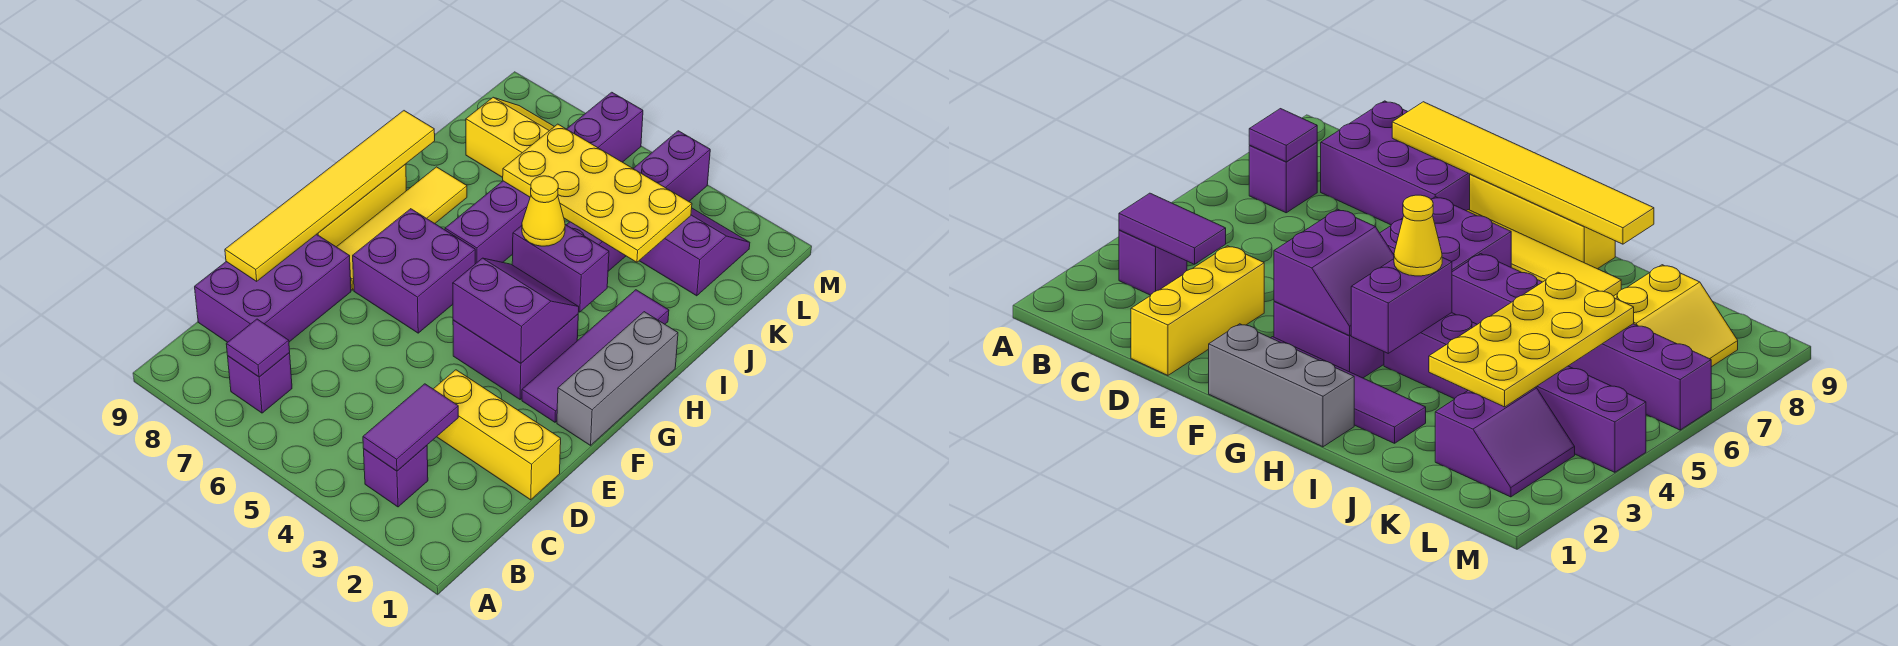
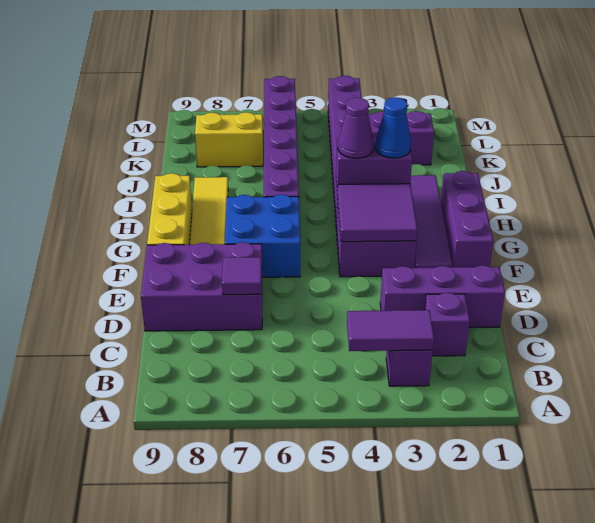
purple tile B3:C3 level 2 -> purple tile B3:B4 level 2
purple brick B7 level 1 -> purple brick C2 level 1
purple tile B7 level 2 -> purple tile D7 level 2
purple brick C8:E9 level 1 -> purple brick D7:E9 level 1
yellow brick D1:D3 level 1 -> purple brick D1:D3 level 1
yellow tile D9:I9 level 2 -> none
grey brick F1:H1 level 1 -> purple brick F1:H1 level 1
purple slope F3:G4 level 2 top F -> purple tile F3:G4 level 2
purple brick F6:G7 level 1 -> blue brick F6:G7 level 1
none -> blue cone H3 level 3
yellow cone H4 level 3 -> purple cone H4 level 3
yellow plate J3:K6 level 2 -> none

